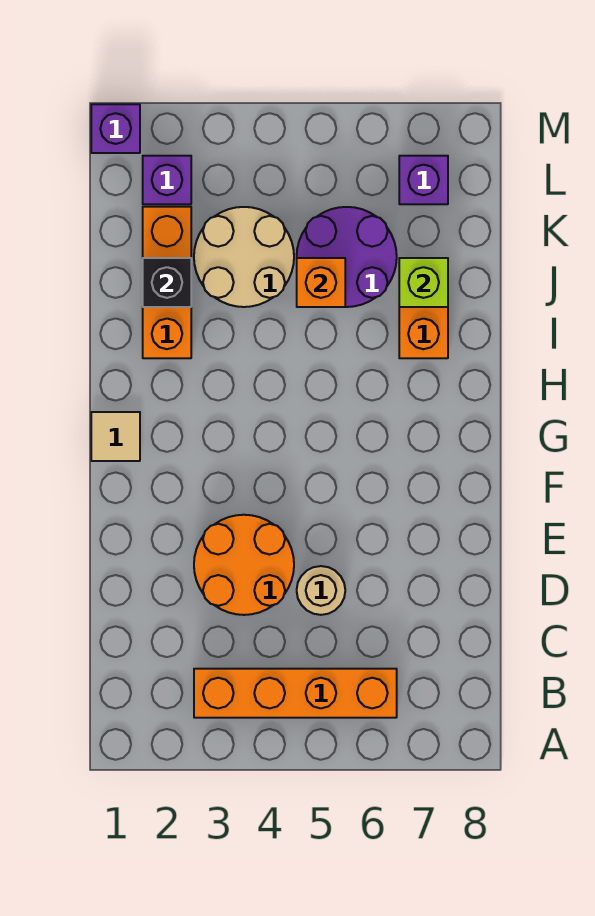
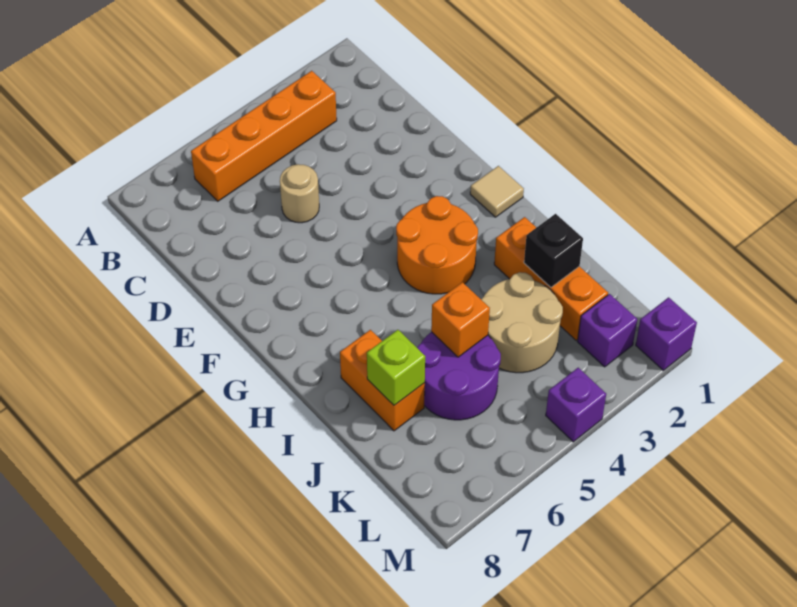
orange round brick D3:E4 level 1 -> orange round brick G3:H4 level 1
purple brick L7 level 1 -> purple brick M4 level 1

